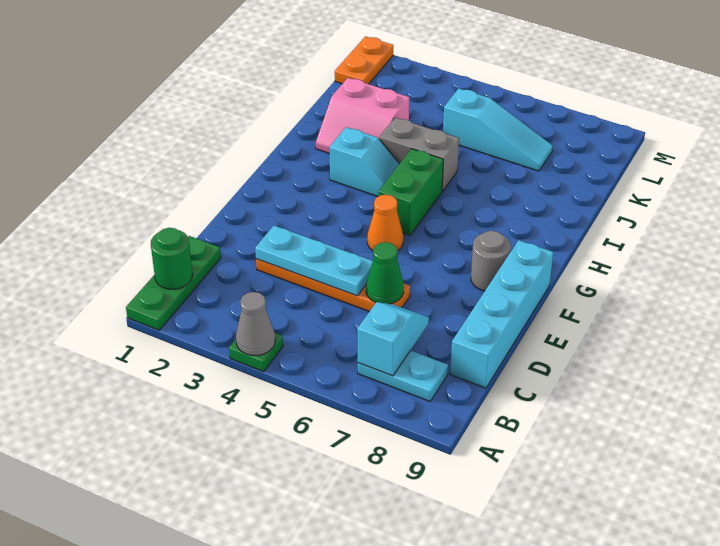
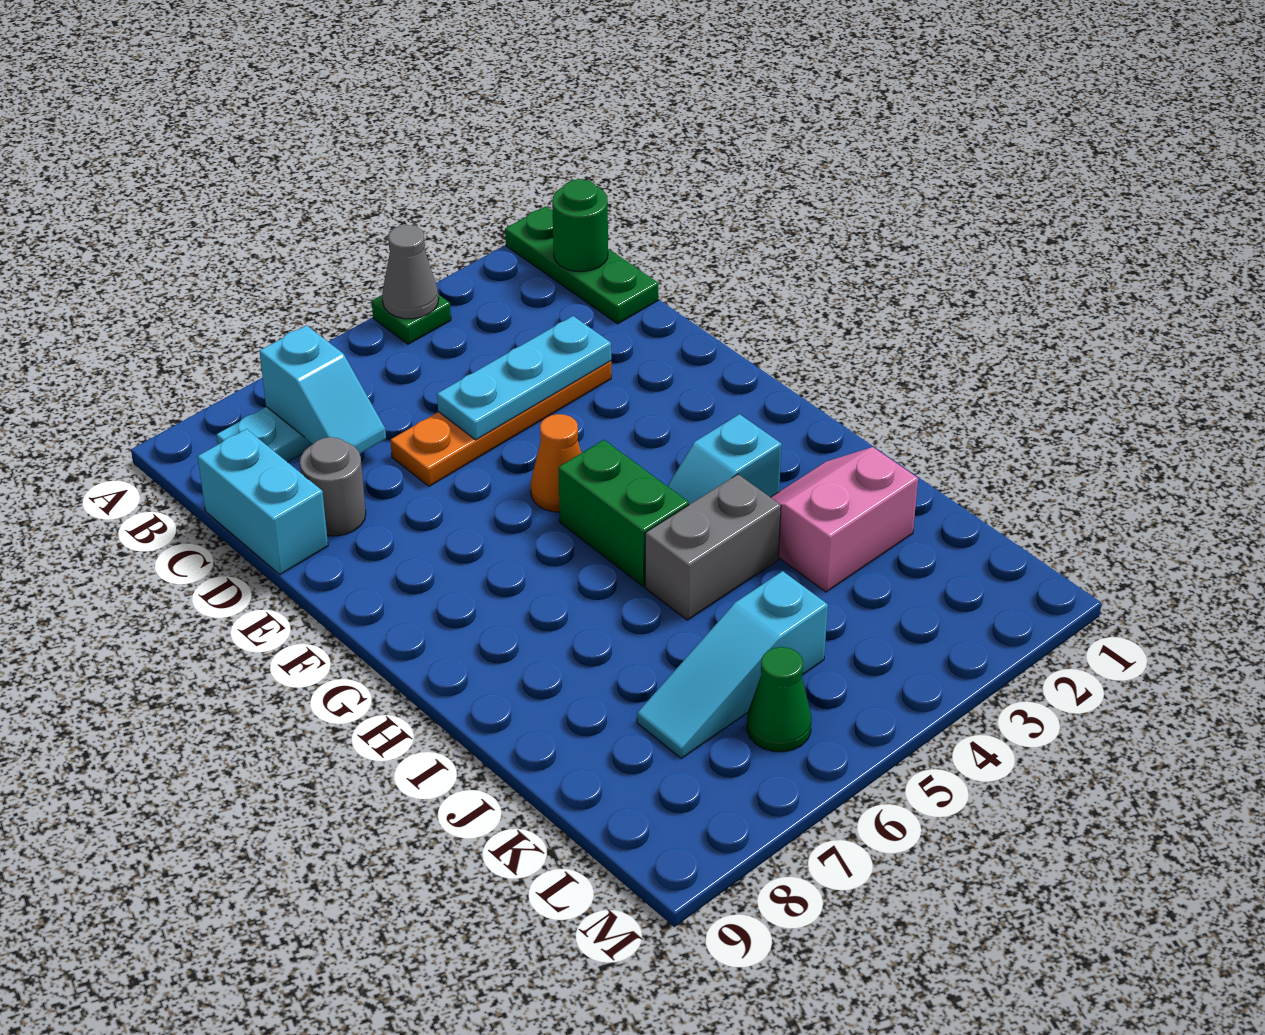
cyan brick C9:F9 level 1 -> cyan brick C9:D9 level 1
green cone D6 level 2 -> green cone L6 level 1
grey round brick F8 level 1 -> grey round brick D8 level 1
orange plate L1:M1 level 1 -> none

